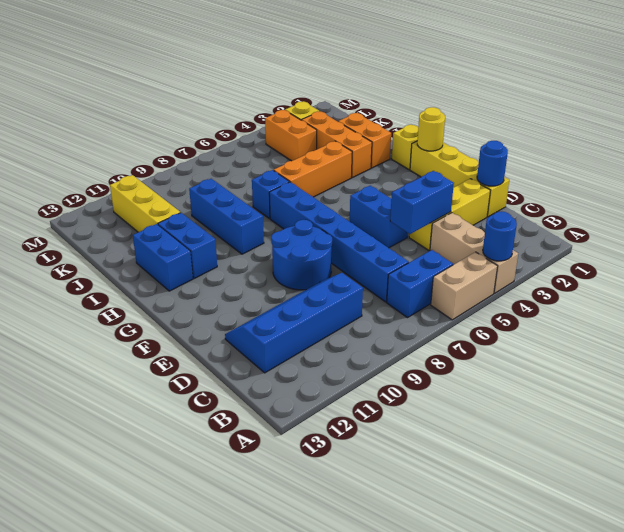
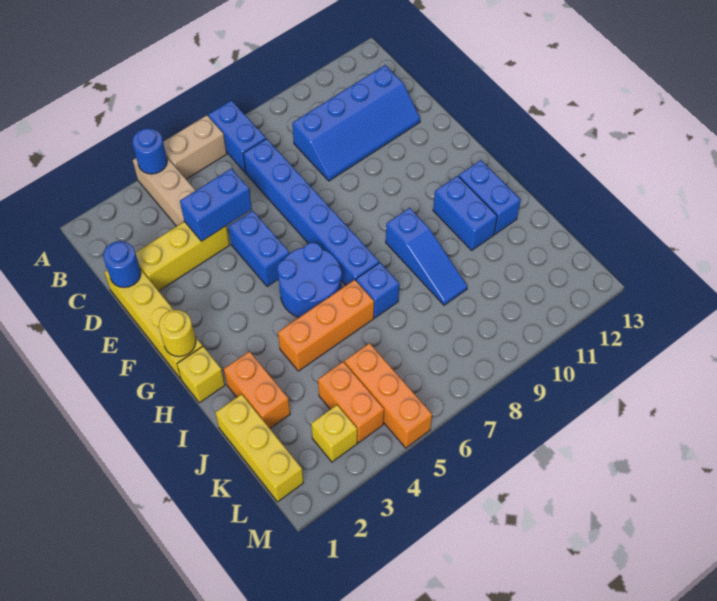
blue brick B6:B7 level 1 -> blue brick A7:B7 level 1
blue round brick E8:F9 level 1 -> blue round brick G5:H6 level 1
blue brick H9:J9 level 1 -> blue slope H9:J9 level 1 top H
orange brick I3:K3 level 1 -> orange brick K5:M5 level 1
yellow brick J11:L11 level 1 -> yellow brick J1:L1 level 1

